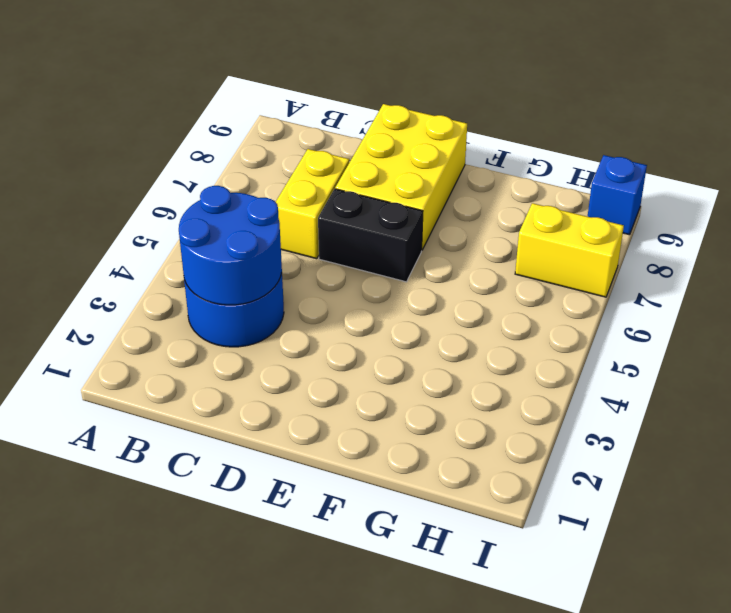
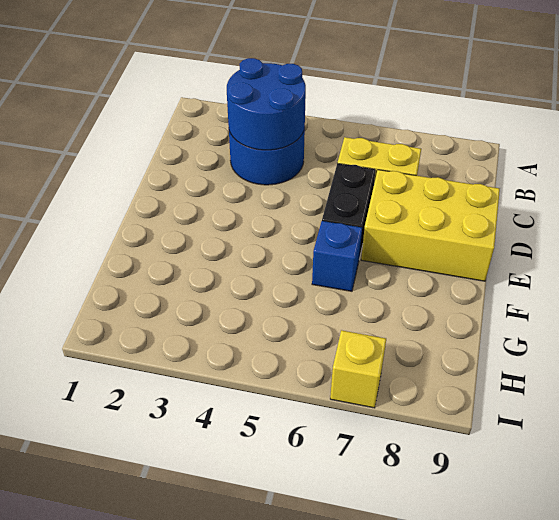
yellow brick H7:I7 level 1 -> yellow brick I7 level 1
blue brick I9 level 1 -> blue brick F6 level 1

